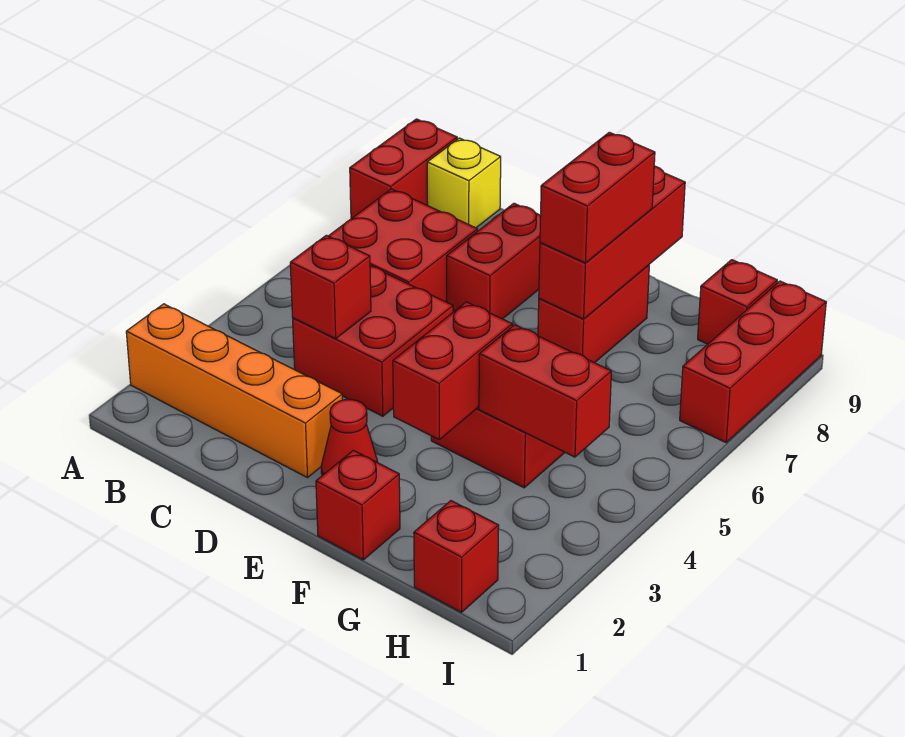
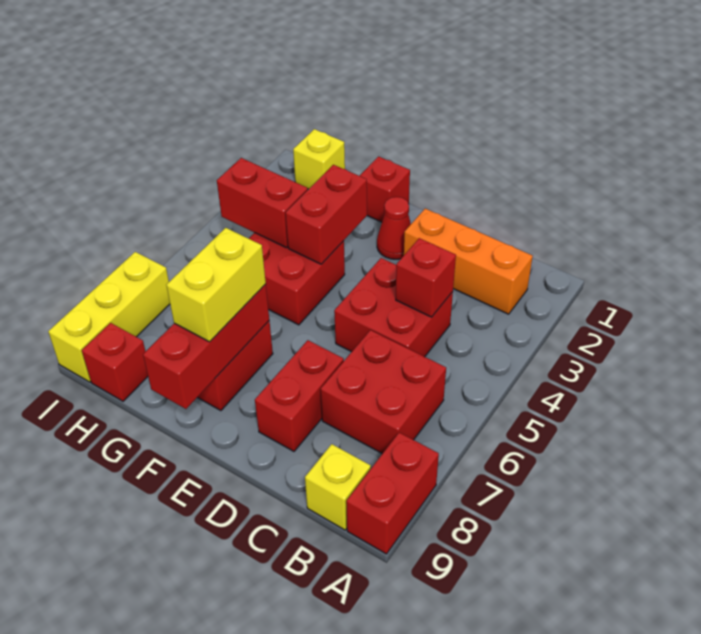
orange brick A2:D2 level 1 -> orange brick B2:D2 level 1
red brick F7:F8 level 3 -> yellow brick F7:F8 level 3
red brick H1 level 1 -> yellow brick H1 level 1
red brick I7:I9 level 1 -> yellow brick I7:I9 level 1

